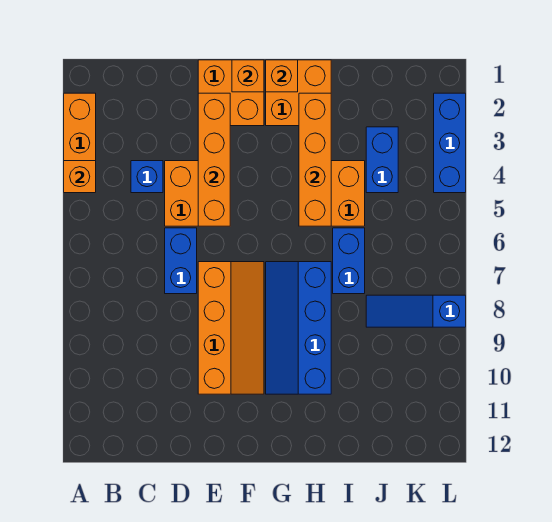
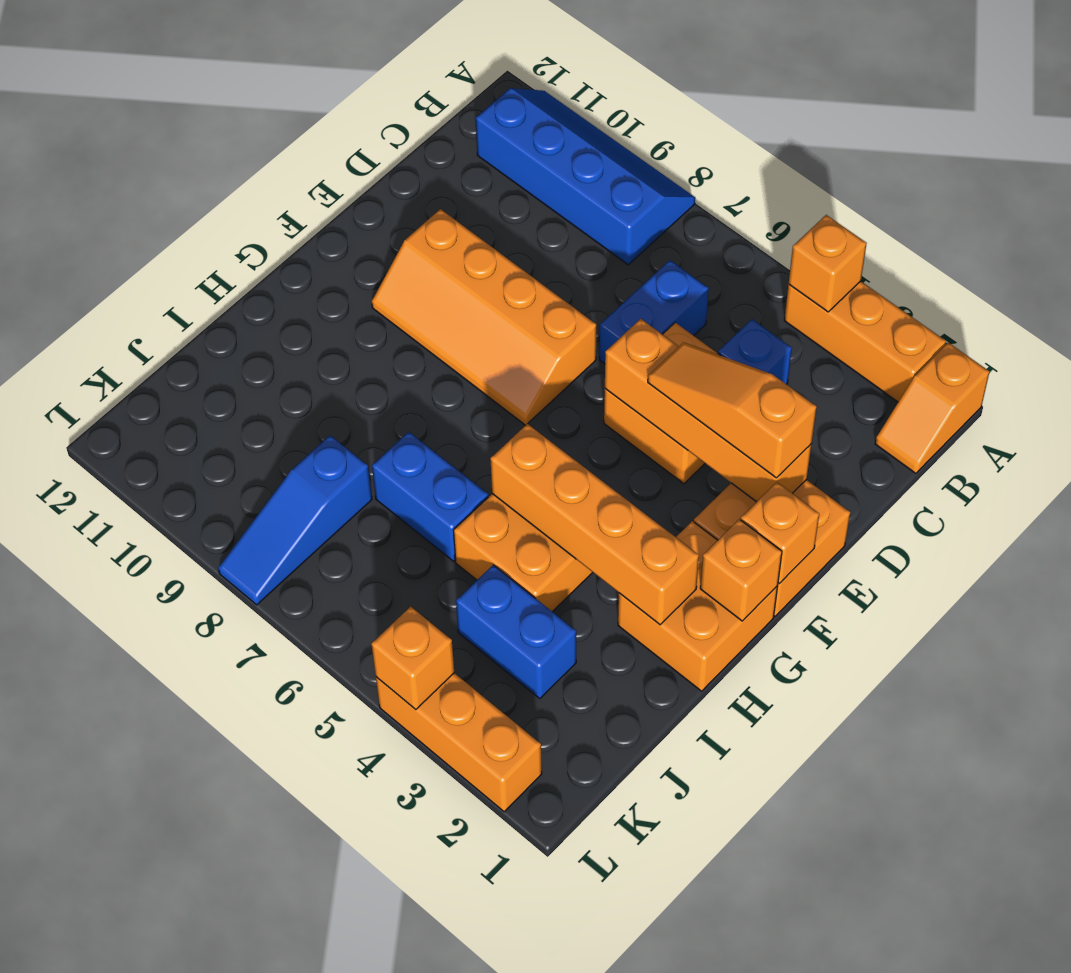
none -> orange slope A1:B1 level 1 top A
blue brick D6:D7 level 1 -> blue brick C6:D6 level 1
none -> orange slope E2:E4 level 3 top 2
blue slope G7:H10 level 1 top H -> blue slope A8:B11 level 1 top B
blue slope J8:L8 level 1 top L -> blue slope J8:L8 level 1 top J
blue brick L2:L4 level 1 -> orange brick L2:L4 level 1
none -> orange brick L4 level 2

